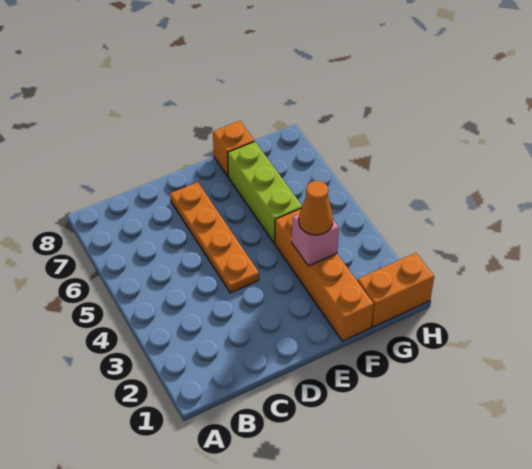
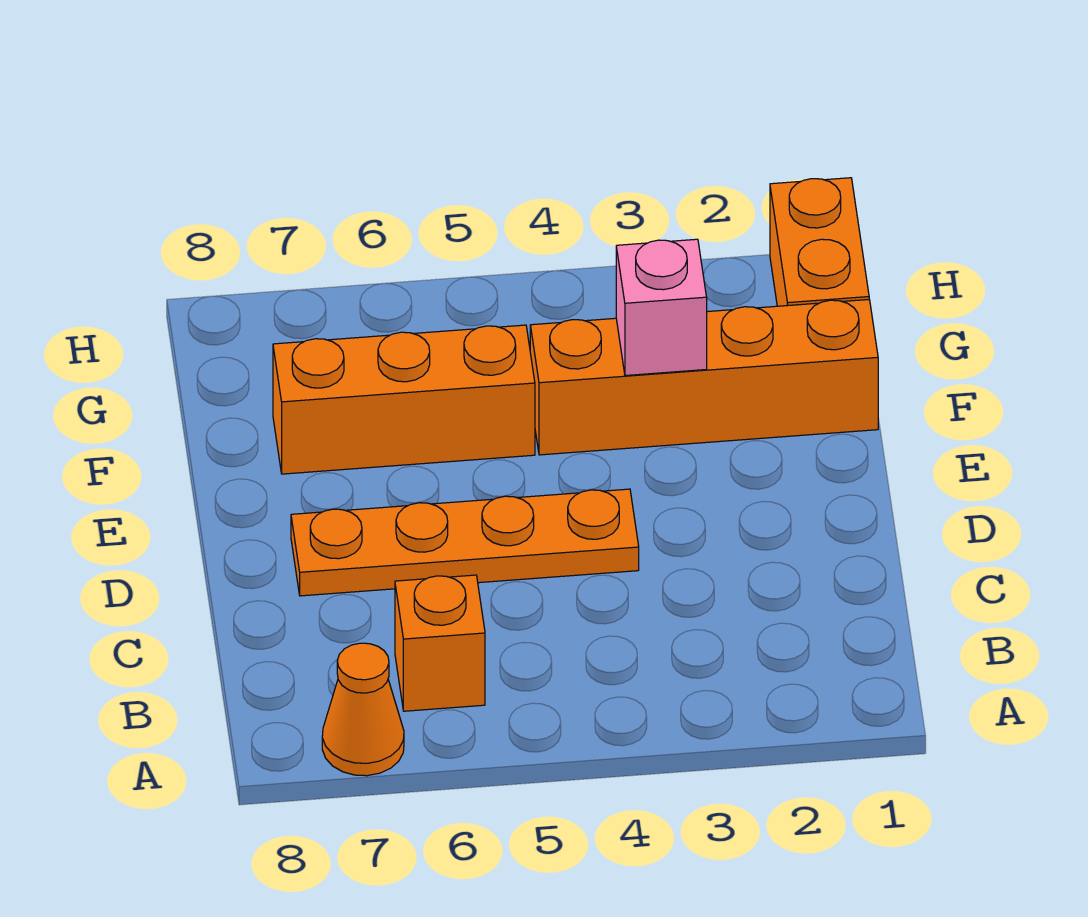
orange cone F3 level 3 -> orange cone A7 level 1
lime brick F5:F7 level 1 -> orange brick F5:F7 level 1
orange brick F8 level 1 -> orange brick B6 level 1

